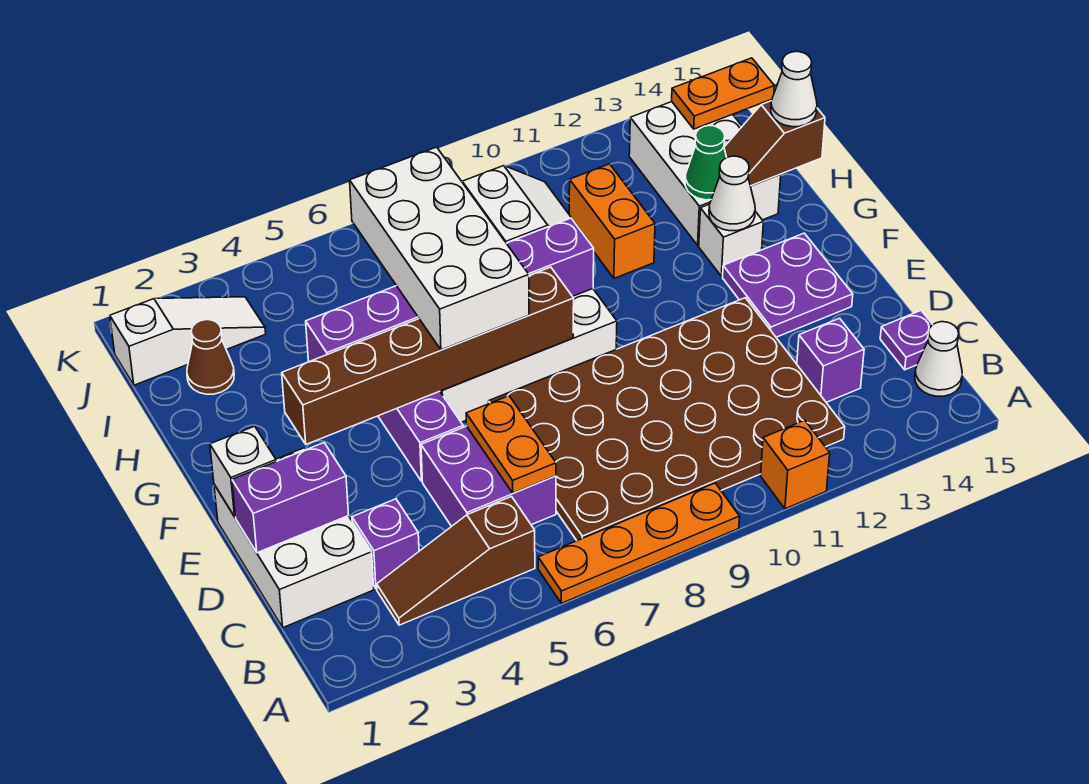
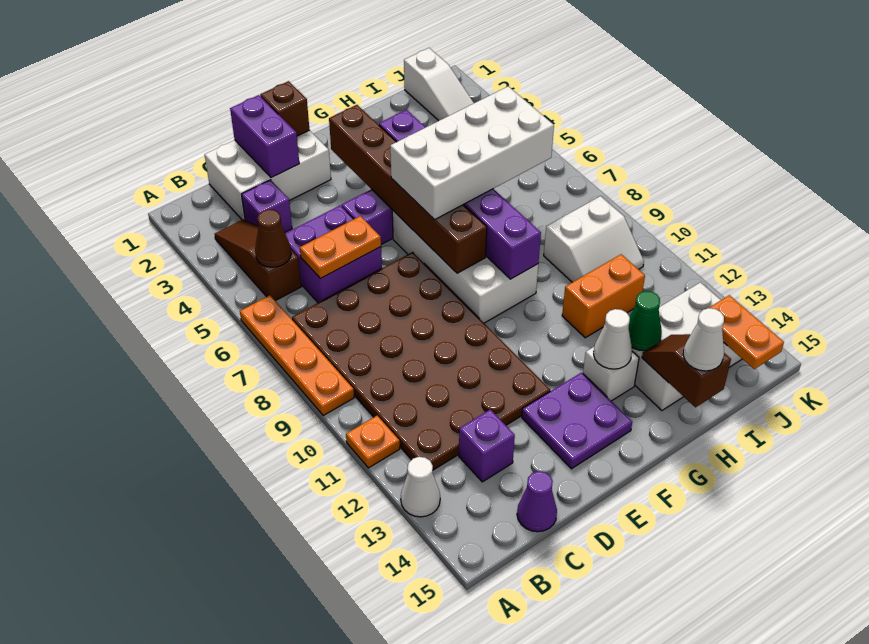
orange brick A11 level 1 -> orange plate A11 level 1
white cone B15 level 1 -> white cone A13 level 1
purple plate C15 level 1 -> purple cone C15 level 1
white brick E1 level 2 -> brown brick E1 level 2
brown cone I2 level 1 -> brown cone B5 level 2

